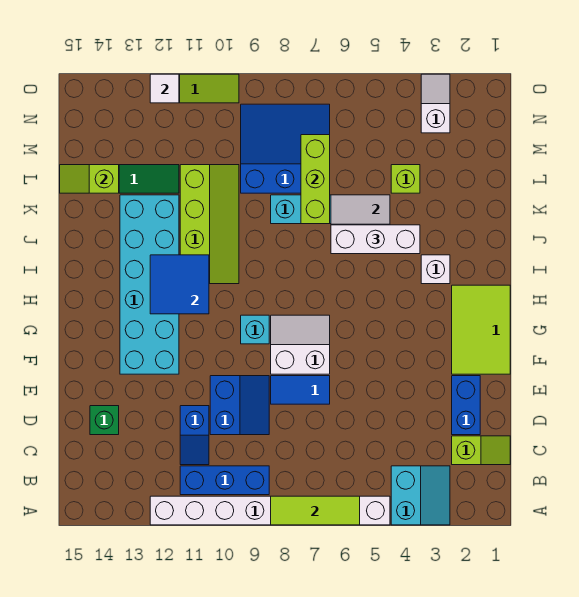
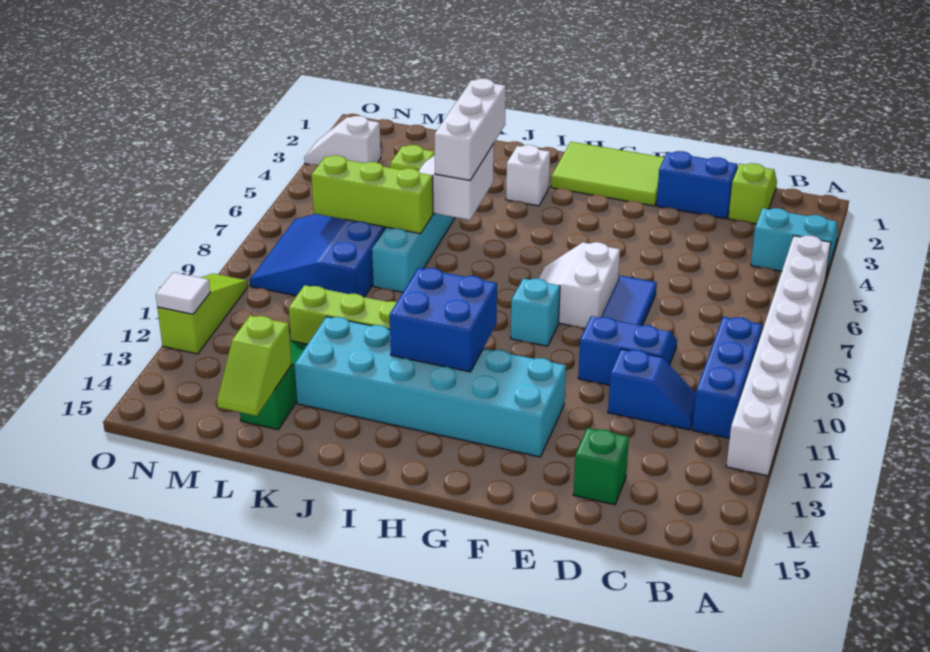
lime tile A6:A8 level 2 -> none
blue tile H11:I12 level 2 -> blue brick H11:I12 level 2

